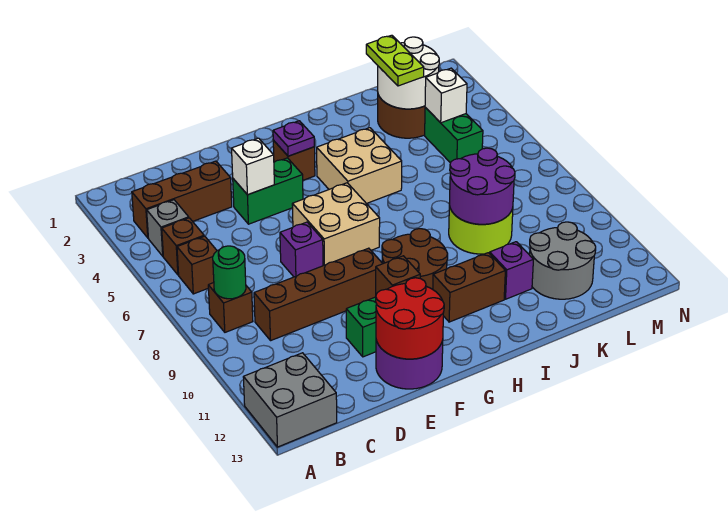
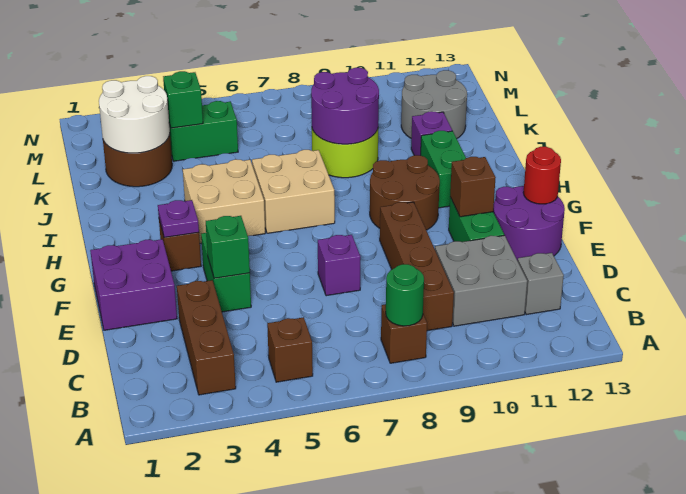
grey brick A12:B13 level 1 -> grey brick C10:D11 level 1
grey brick B4 level 1 -> grey brick C12 level 1
brown brick B6 level 1 -> none
none -> purple brick E1:F2 level 1
white brick E4 level 2 -> green brick E4 level 2
red round brick E12:F13 level 2 -> red round brick F13 level 2
tan brick F6:G7 level 1 -> tan brick H6:I7 level 1
brown brick H11:I11 level 1 -> green brick H11:I11 level 1
lime plate K2:K3 level 3 -> none
white brick L4 level 2 -> green brick L4 level 2

